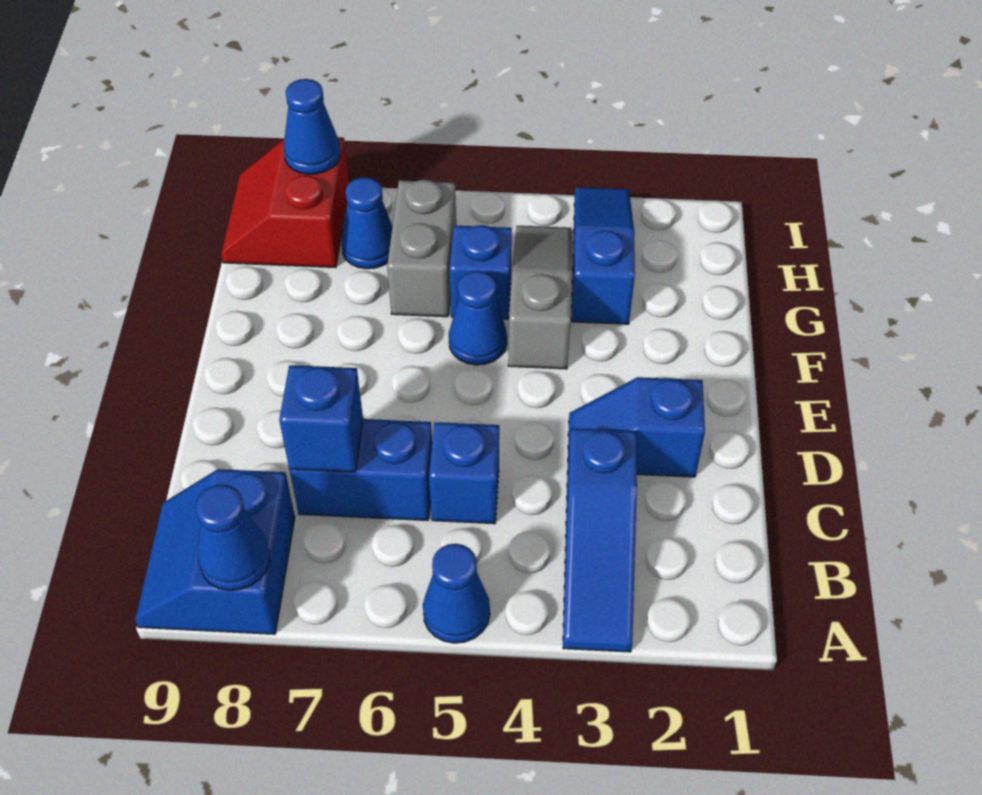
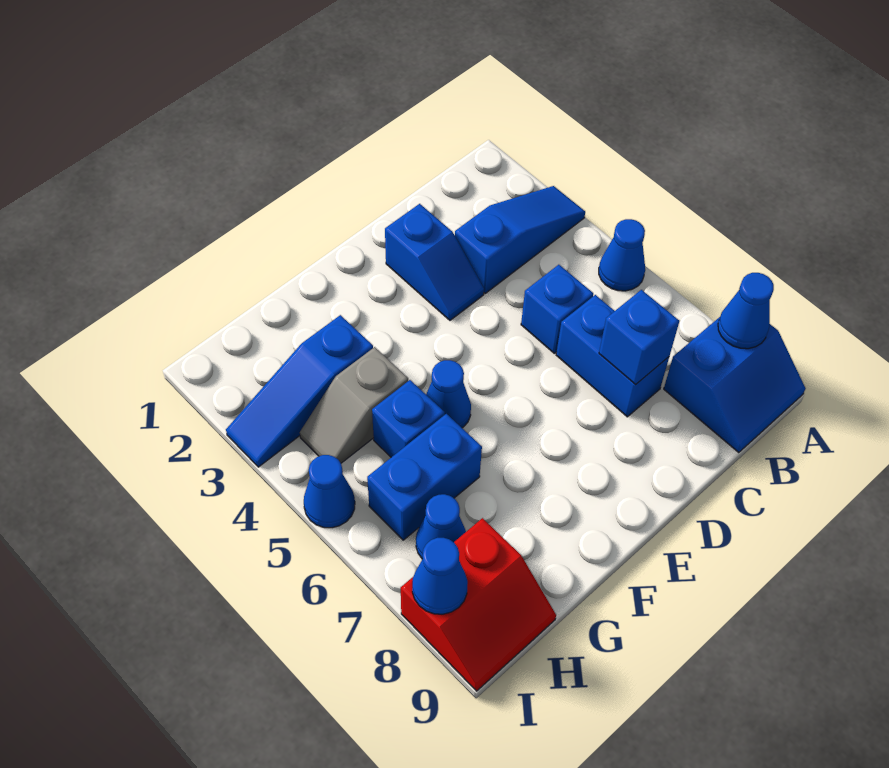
grey slope F4:H4 level 1 top F -> grey slope G4:H4 level 1 top G
grey brick G6:H6 level 1 -> blue brick G6:H6 level 1
none -> blue cone I5 level 1

